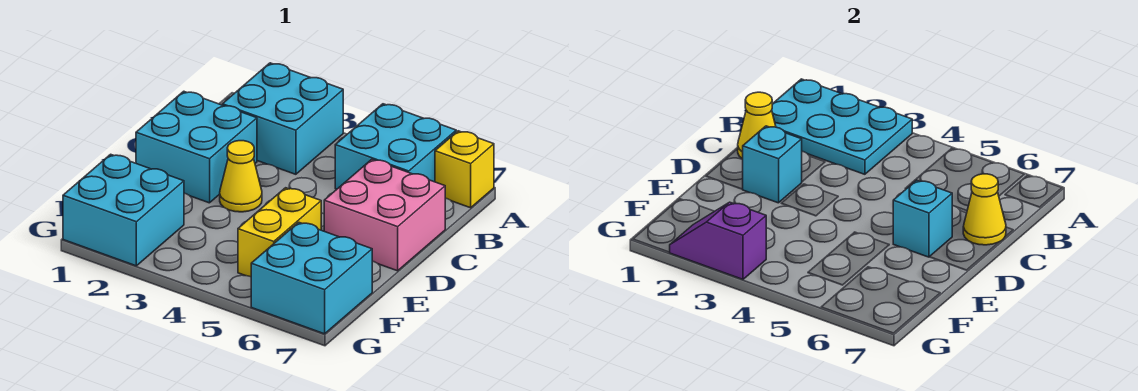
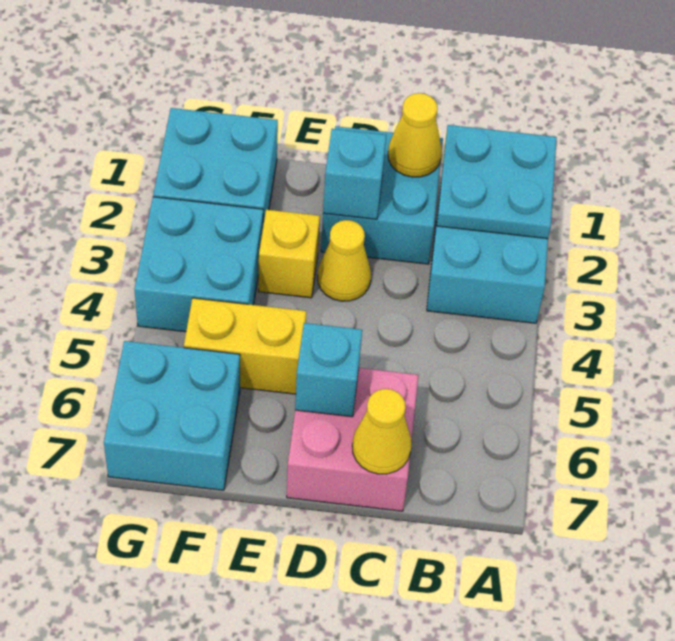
cyan plate A1:B3 level 2 -> cyan plate A1:B2 level 2
cyan brick A5:B6 level 1 -> cyan brick F3:G4 level 1
yellow brick A7 level 1 -> yellow brick E3 level 1
purple slope G2:G3 level 2 top 3 -> none

